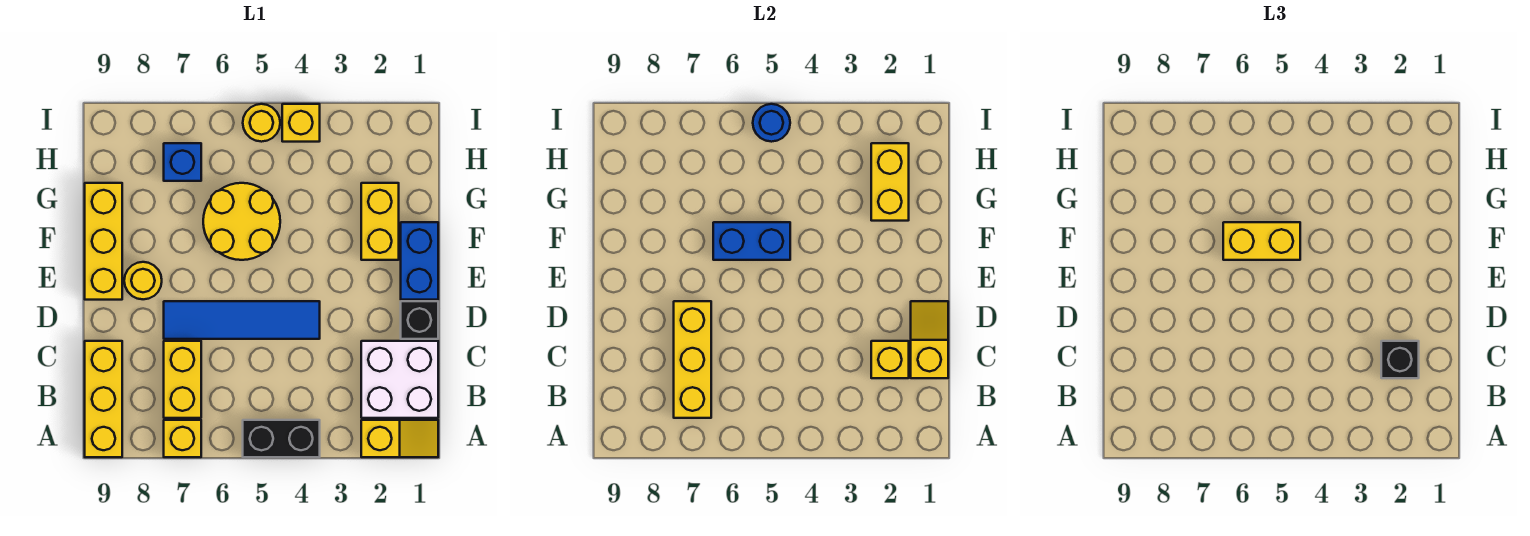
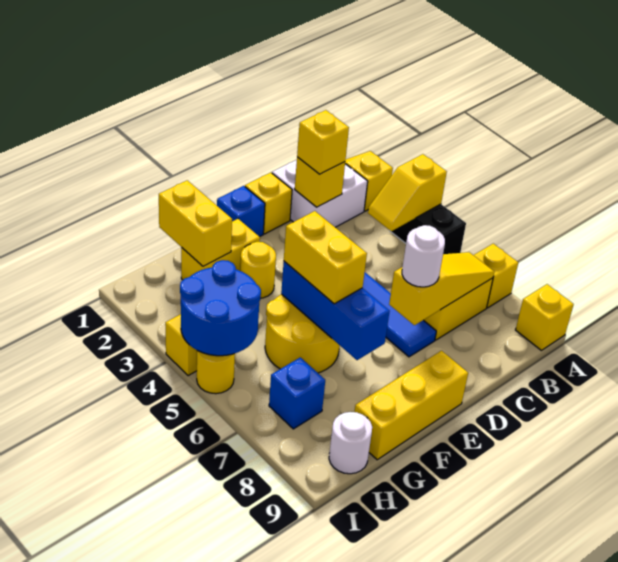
yellow brick A9:C9 level 1 -> yellow brick A9 level 1
yellow brick B7:D7 level 2 -> yellow slope B7:D7 level 2 top D
yellow slope C1:D1 level 2 top C -> yellow slope A4:B4 level 2 top A
black brick C2 level 3 -> yellow brick C2 level 3
black brick D1 level 1 -> yellow brick D1 level 1
none -> white round brick D7 level 3
blue brick E1:F1 level 1 -> blue brick E1 level 1
yellow round brick E8 level 1 -> yellow round brick F3 level 1
blue brick F5:F6 level 2 -> blue brick F5:F7 level 2
yellow brick G2:H2 level 2 -> yellow brick G1:G2 level 2
none -> white round brick H9 level 1
blue round brick I5 level 2 -> blue round brick H4:I5 level 2

